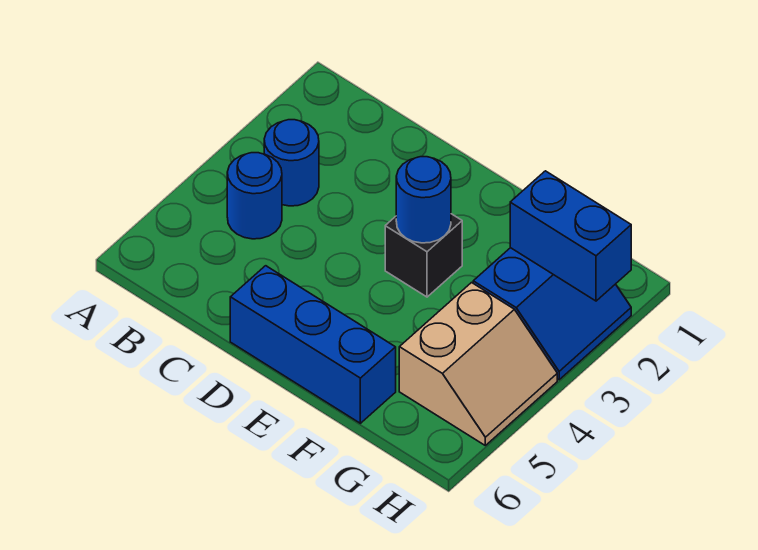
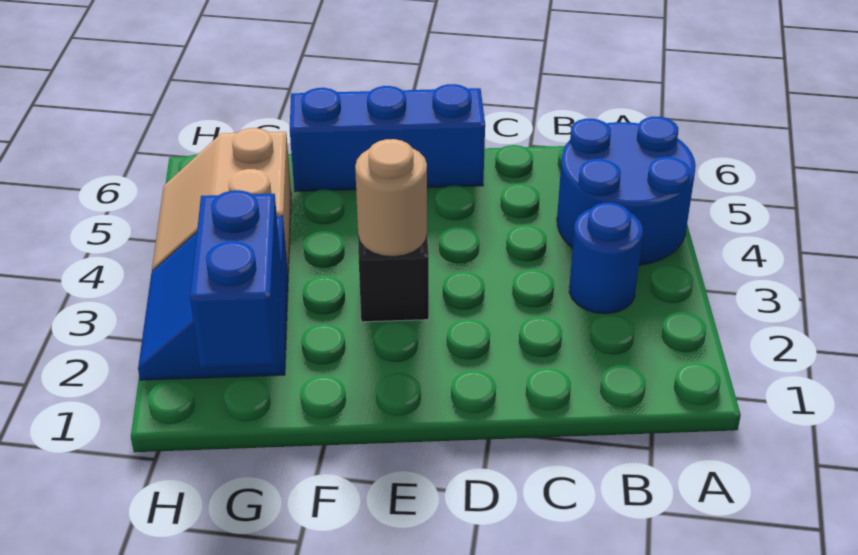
blue round brick B4 level 1 -> blue round brick A4:B5 level 1
blue round brick E3 level 2 -> tan round brick E3 level 2
blue brick G2:H2 level 2 -> blue brick G1:G2 level 2

